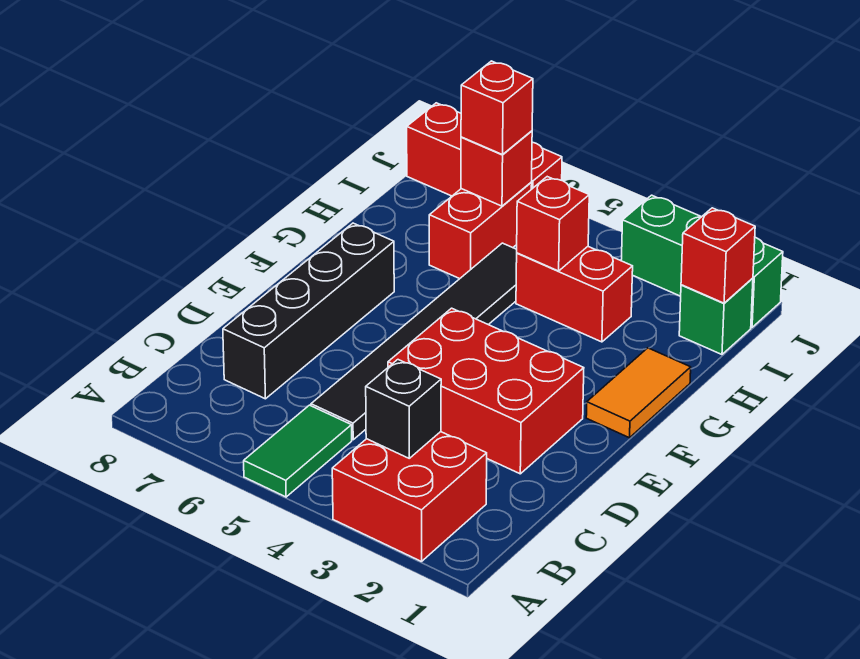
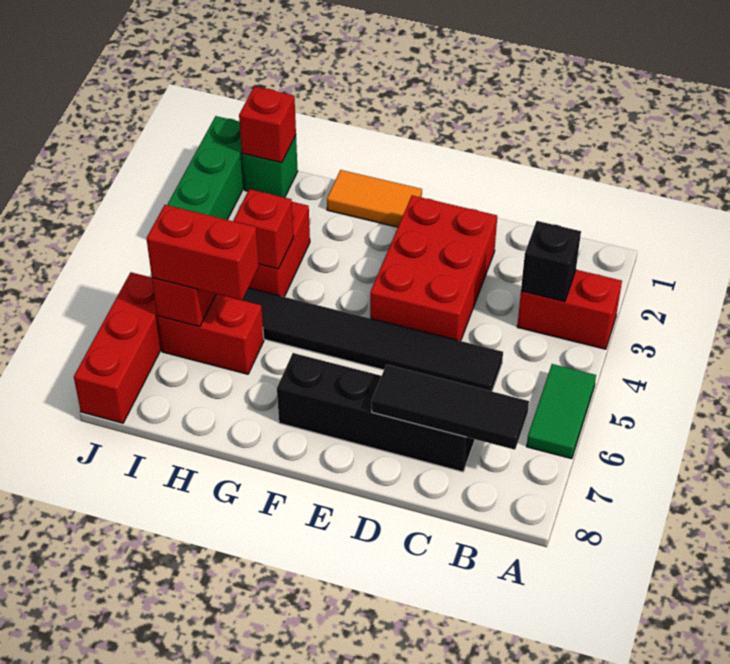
red brick A2:B3 level 1 -> red brick A3:B3 level 1
green tile A5:B5 level 1 -> green tile A5:A6 level 1
none -> black tile B7:D7 level 2
red brick I6 level 3 -> red brick H6:I6 level 3

